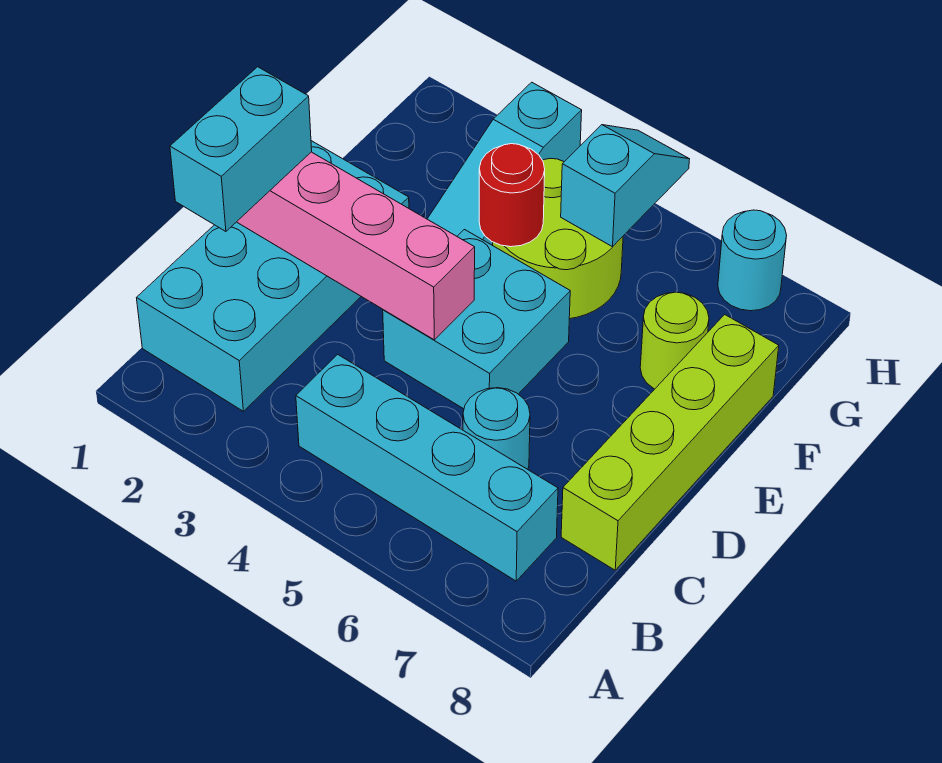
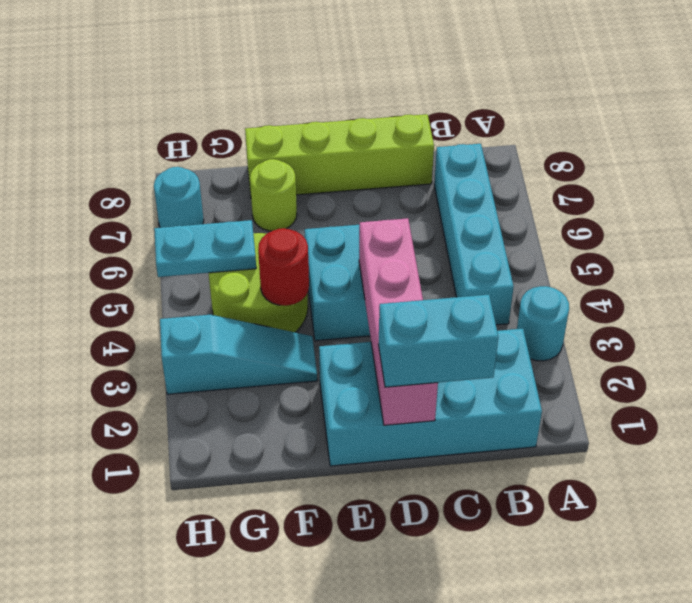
cyan round brick C6 level 1 -> cyan round brick A3 level 1
cyan slope G5:H5 level 2 top G -> cyan plate G5:H5 level 2

